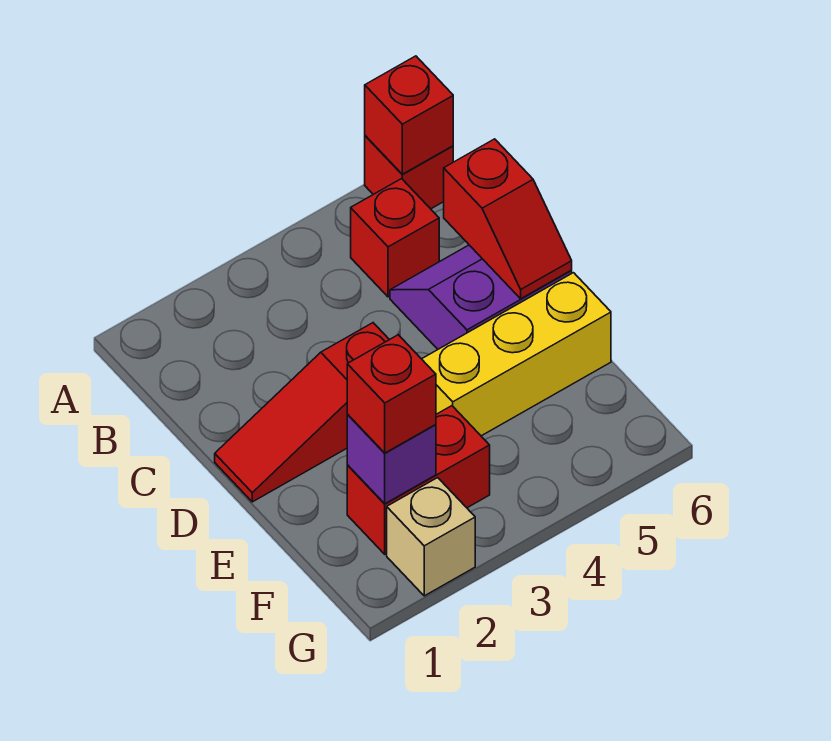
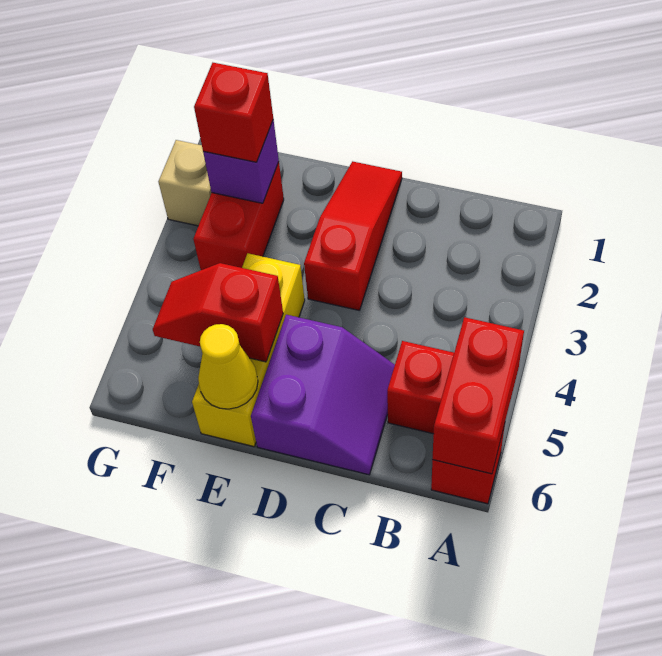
red brick A6 level 2 -> red brick A5:A6 level 2
red slope C6:D6 level 2 top C -> red slope E5:F5 level 2 top E
none -> yellow cone E6 level 2

